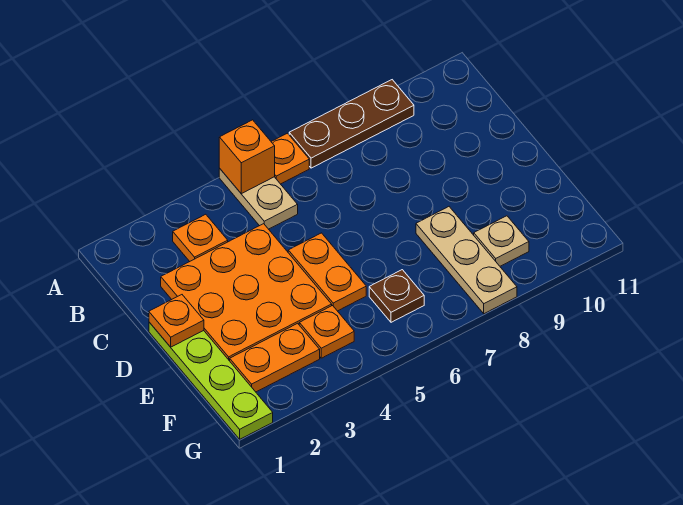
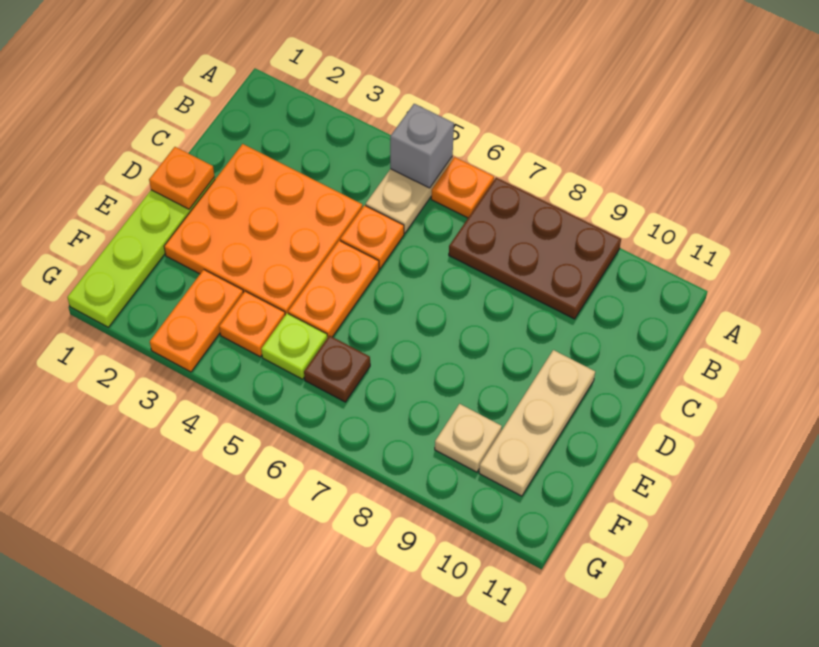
orange brick A5 level 2 -> grey brick A5 level 2
brown plate A7:A9 level 1 -> brown plate A7:B9 level 1
orange plate B3 level 1 -> orange plate C5 level 1
tan plate E8:G8 level 1 -> tan plate D10:F10 level 1
orange plate F2:F3 level 1 -> orange plate F3:G3 level 1
none -> lime plate F5 level 1

